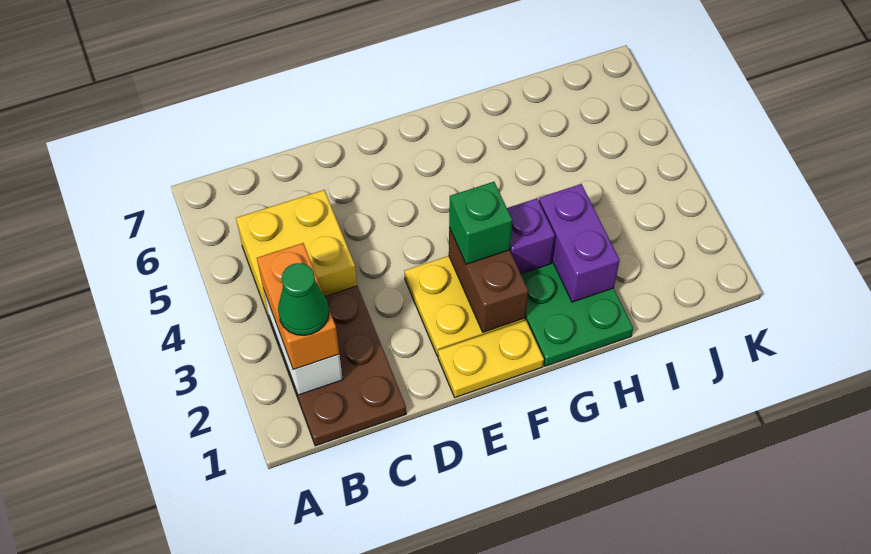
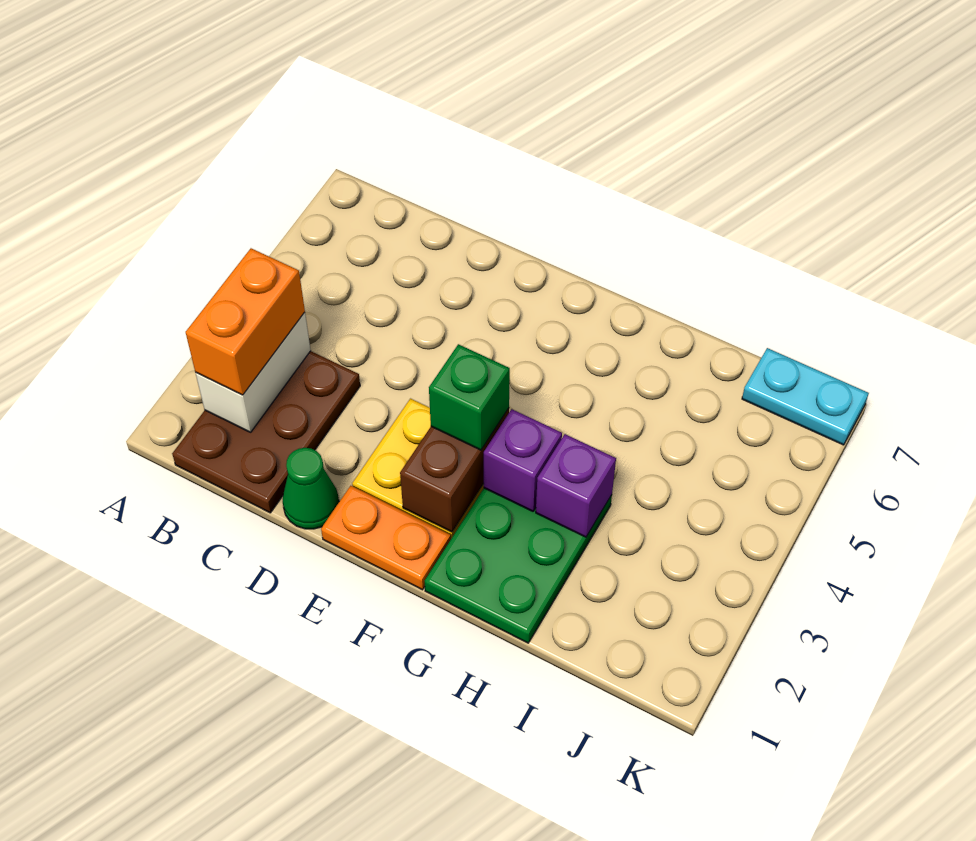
green cone B2 level 4 -> green cone D1 level 1
yellow brick B4:C5 level 1 -> none
yellow plate E1:F1 level 1 -> orange plate E1:F1 level 1
purple brick H2:H3 level 2 -> purple brick H3 level 2
none -> cyan plate J7:K7 level 1

